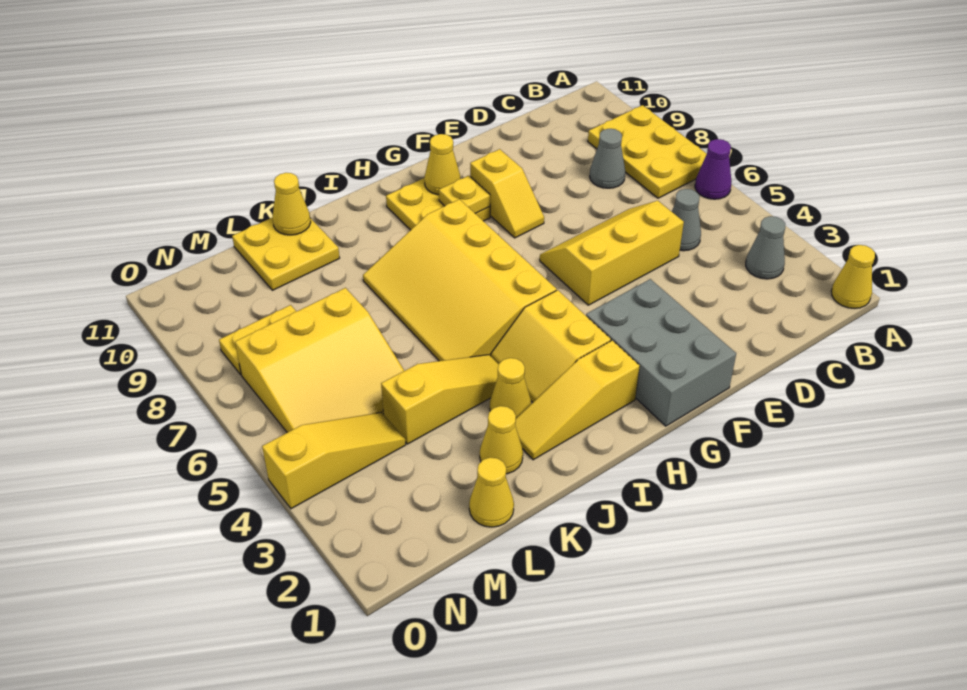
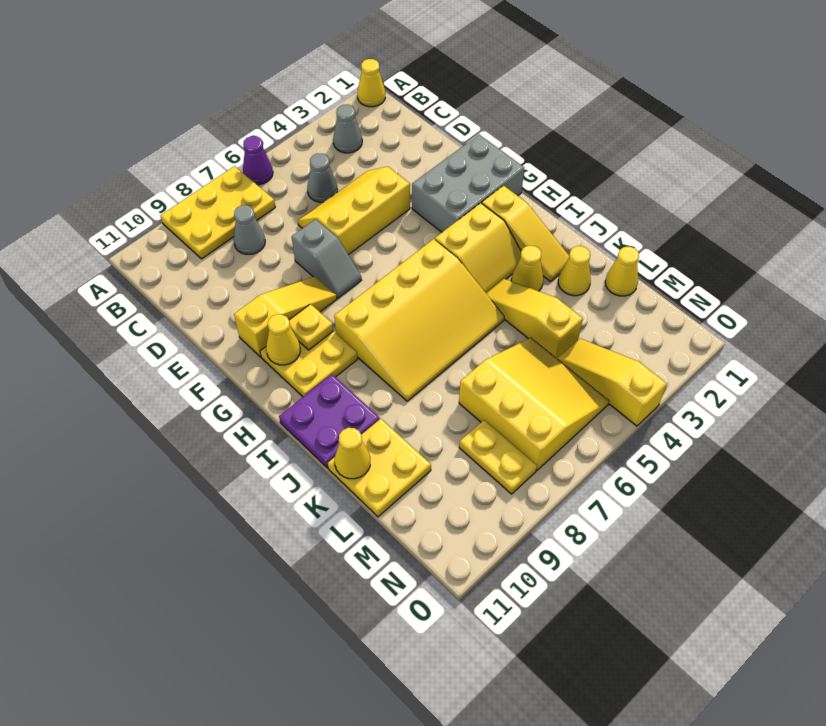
yellow slope D5:F6 level 1 top 5 -> yellow slope D4:E6 level 1 top E
none -> grey slope E7:F7 level 1 top E
yellow slope F8:F9 level 1 top 9 -> yellow slope F8:F10 level 1 top 10
none -> purple plate I10:J11 level 1

